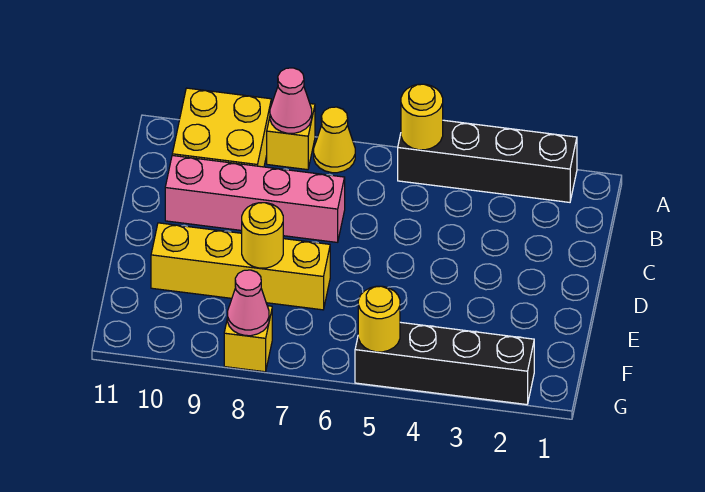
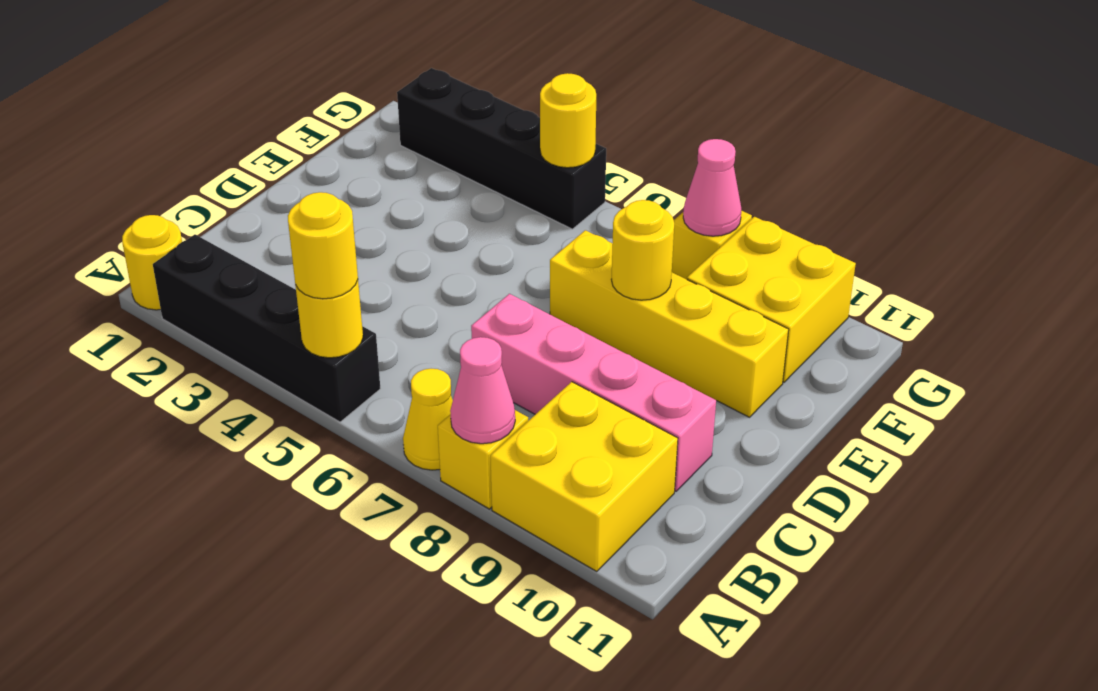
none -> yellow round brick A1 level 1
none -> yellow round brick A5 level 3
none -> yellow brick F9:G10 level 1

